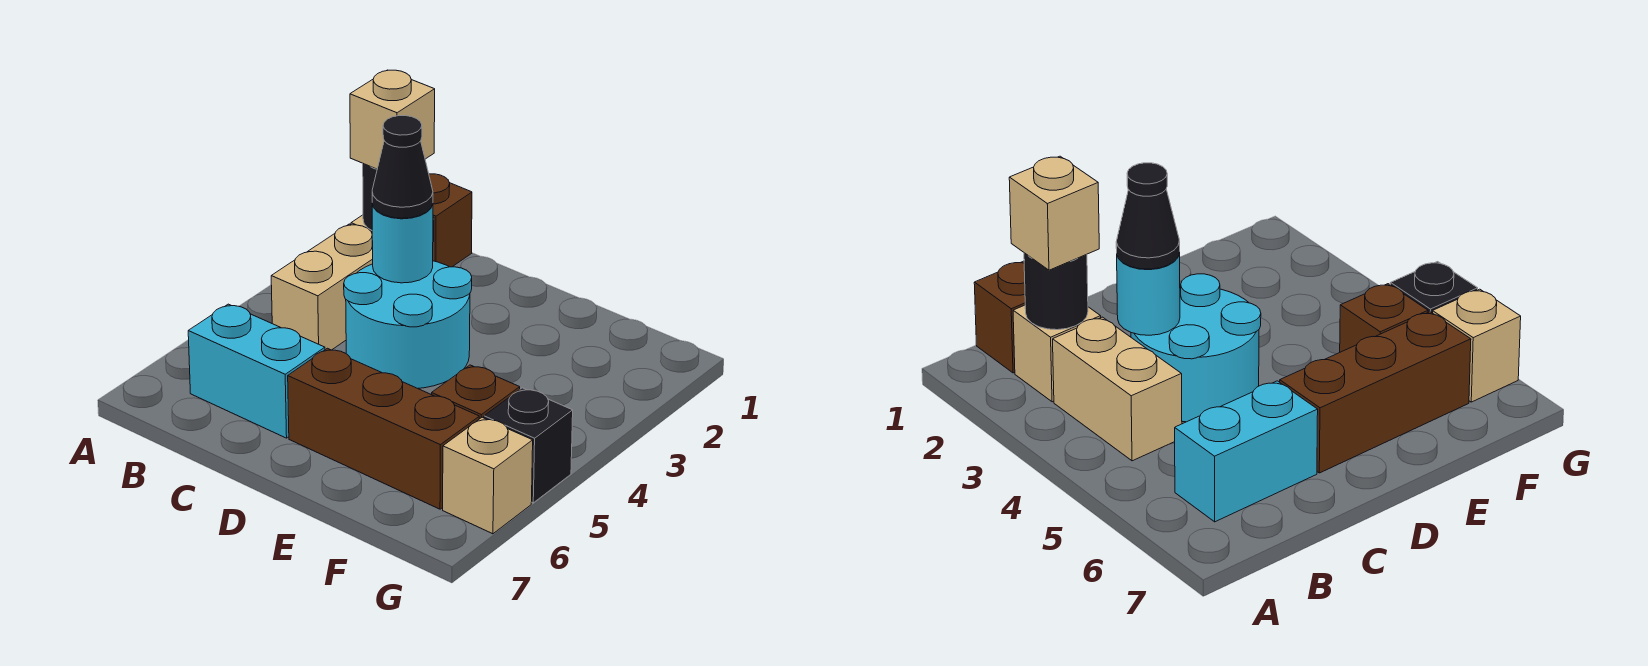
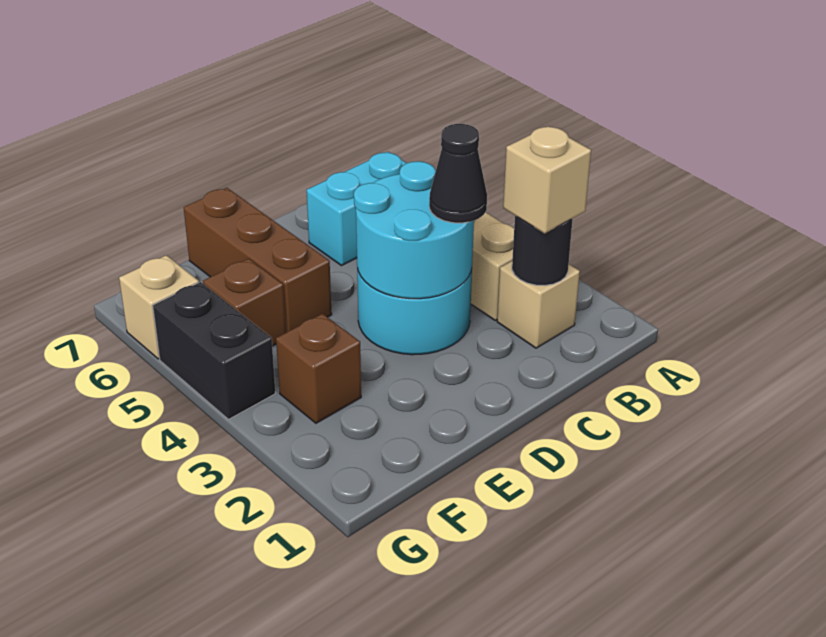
brown brick B1 level 1 -> brown brick F3 level 1
cyan round brick C3 level 2 -> cyan round brick C3:D4 level 2
brown brick D6:F6 level 1 -> brown brick E5:E7 level 1
black brick G5 level 1 -> black brick G4:G5 level 1

